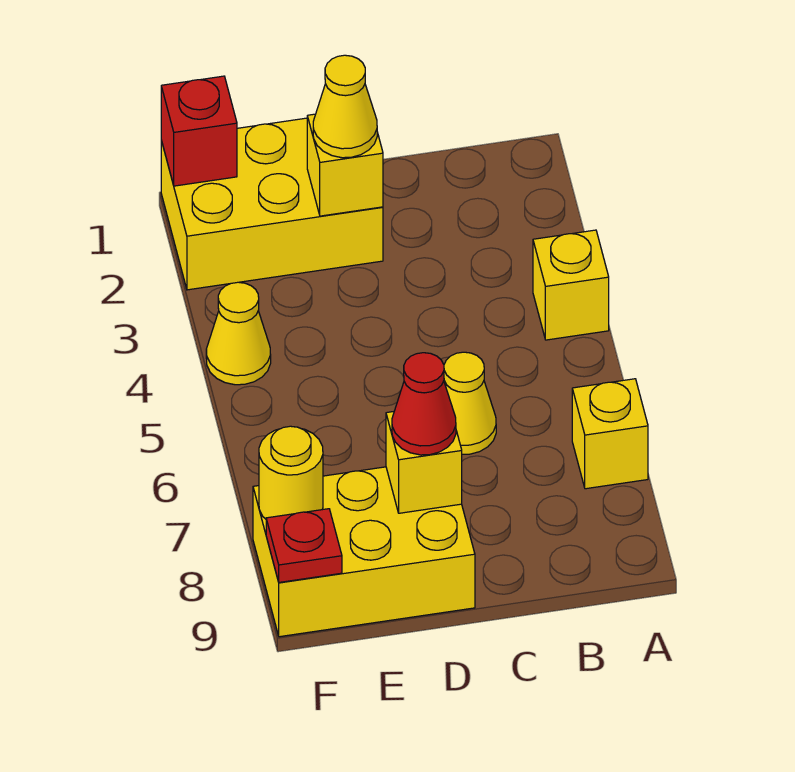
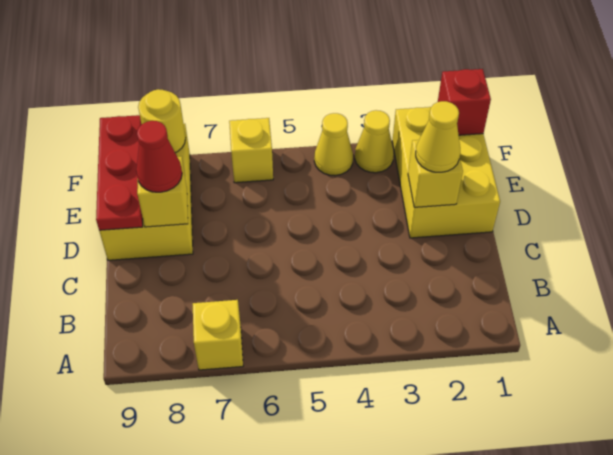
yellow brick A4 level 1 -> yellow brick F6 level 1
yellow cone C6 level 1 -> yellow cone F3 level 1
red plate F9 level 2 -> red plate D9:F9 level 2

